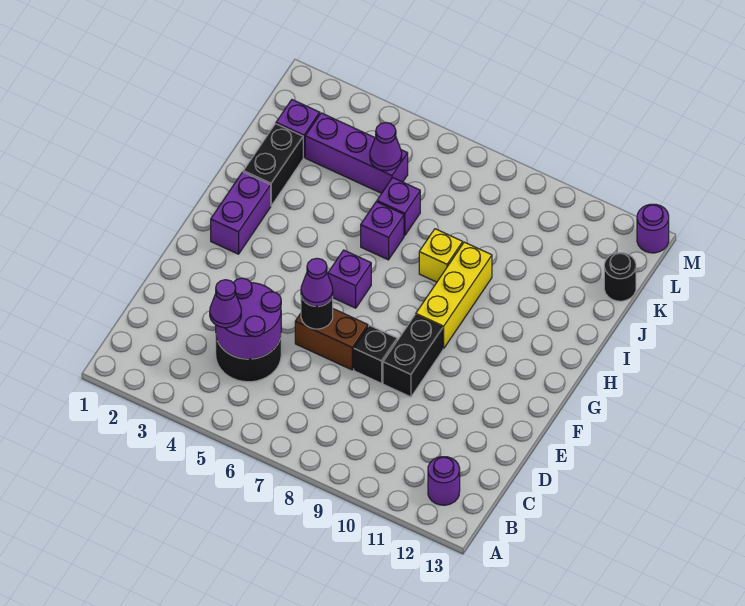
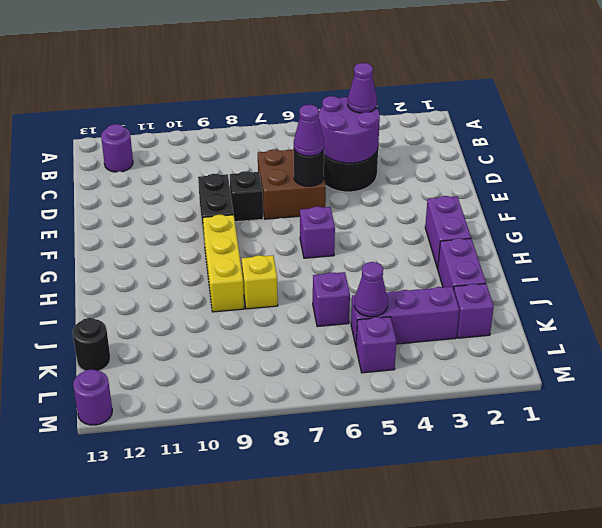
brown brick E6:E7 level 1 -> brown brick D6:E7 level 1
black brick I2:J2 level 1 -> purple brick I2:J2 level 1
purple brick I6 level 1 -> purple brick L5 level 1

